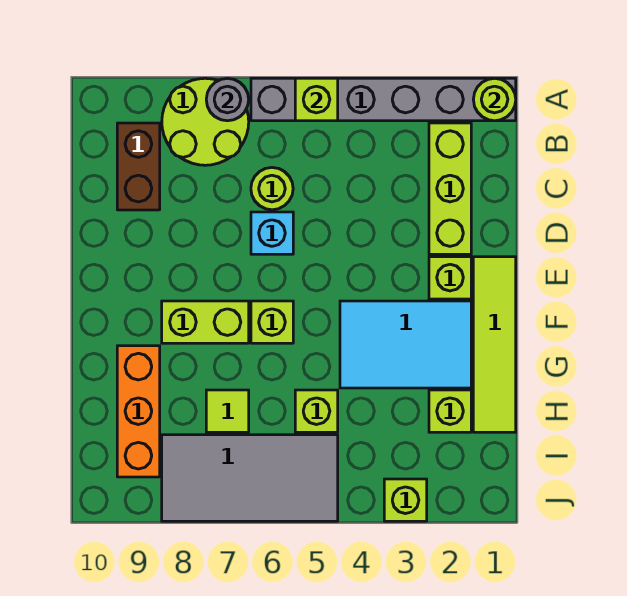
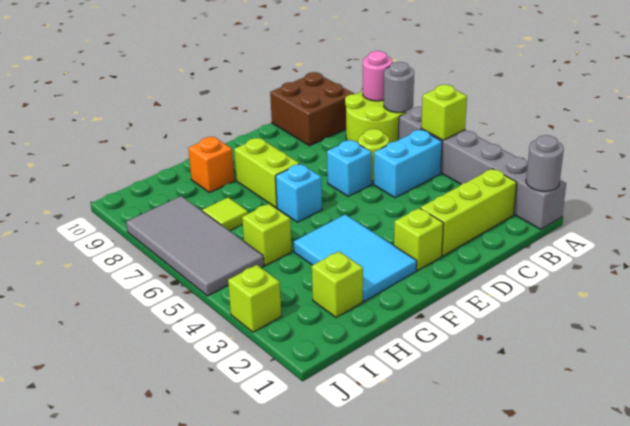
lime round brick A1 level 2 -> grey round brick A1 level 2
none -> pink round brick A8 level 2
none -> cyan brick B5:C5 level 1
brown brick B9:C9 level 1 -> brown brick B9:C10 level 1
lime tile E1:H1 level 1 -> none
lime brick F6 level 1 -> cyan brick F6 level 1
orange brick G9:I9 level 1 -> orange brick G9 level 1

